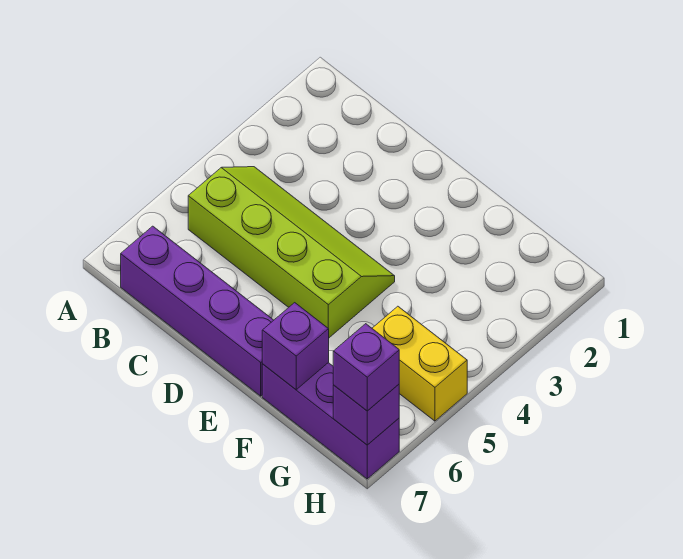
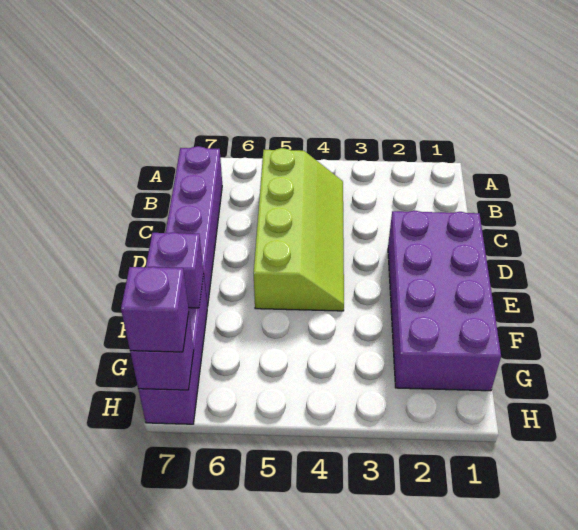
none -> purple brick D1:G2 level 1
yellow brick G5:H5 level 1 -> none

